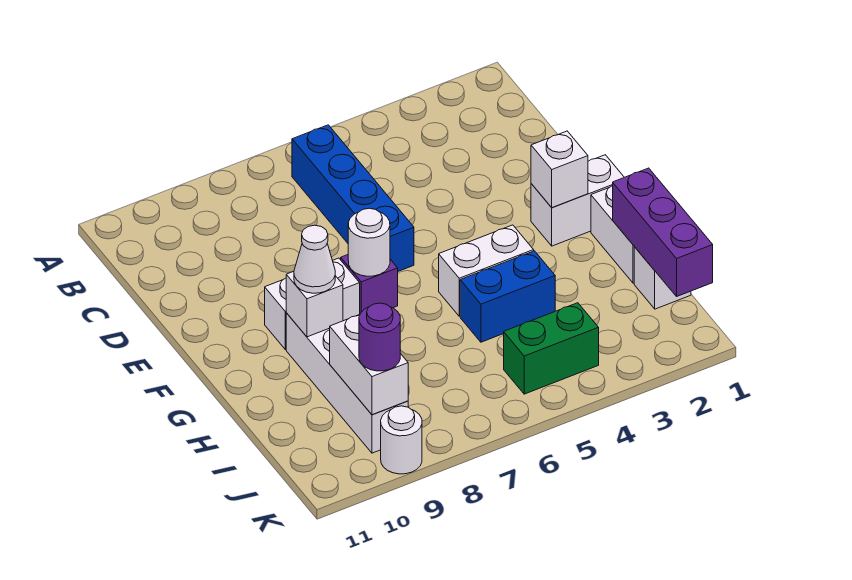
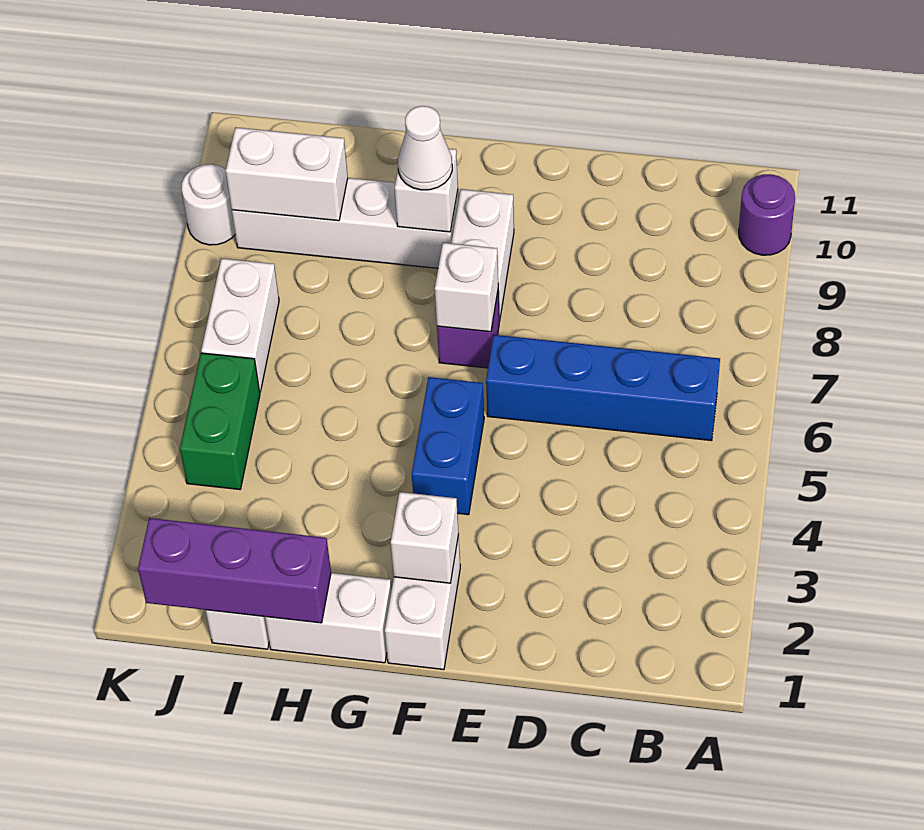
white round brick F7 level 2 -> white brick F7 level 2
white brick G4:G5 level 1 -> white brick J6:J7 level 1
blue brick H4:H5 level 1 -> blue brick F4:F5 level 1
purple round brick J9 level 3 -> purple round brick A10 level 1

